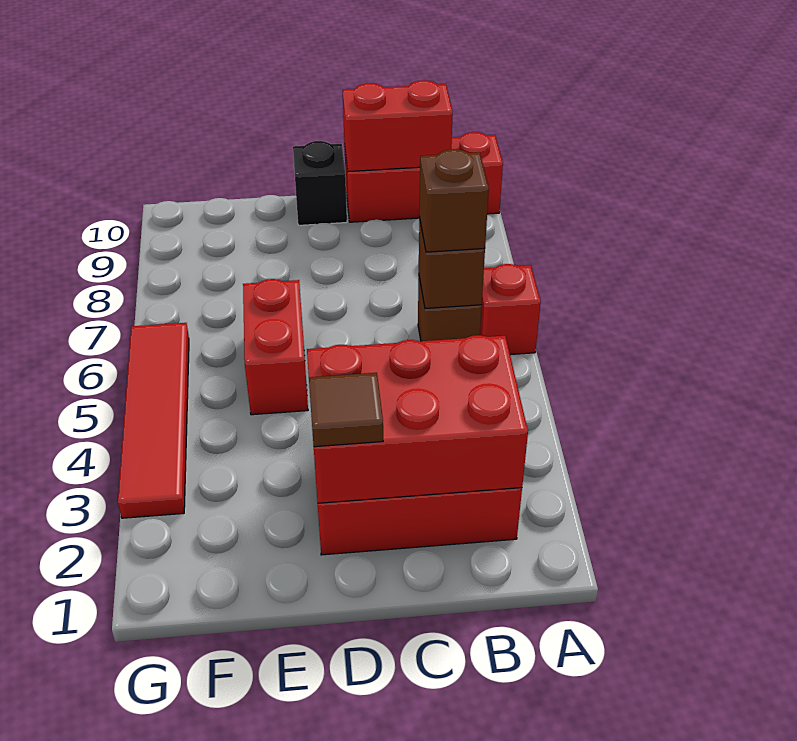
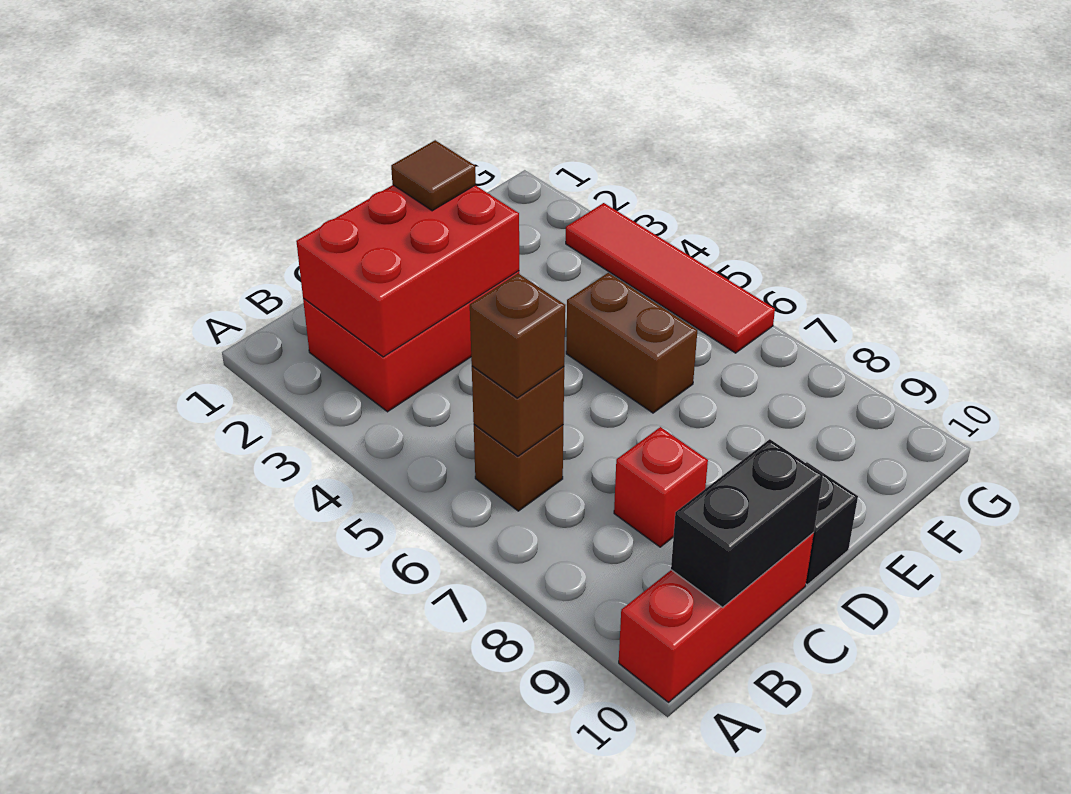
red brick A6 level 1 -> red brick C8 level 1
red brick B10:C10 level 2 -> black brick B10:C10 level 2
red brick E5:E6 level 1 -> brown brick E5:E6 level 1

